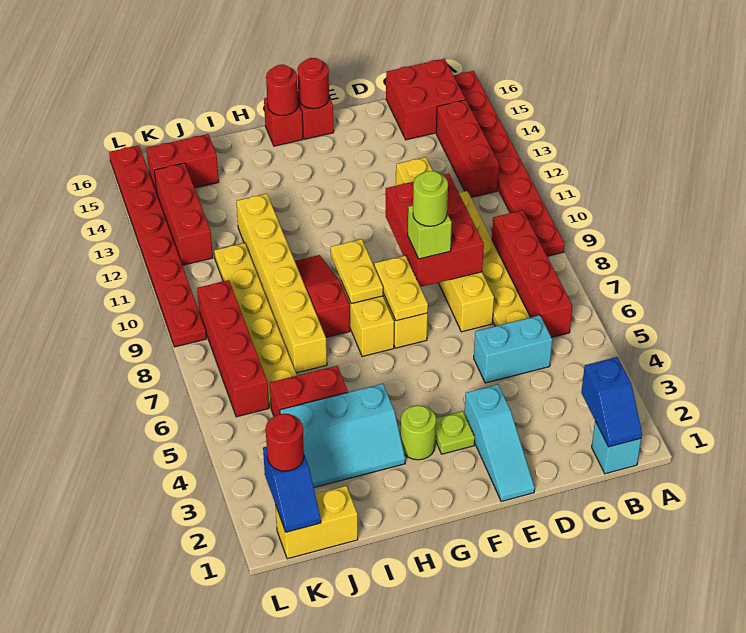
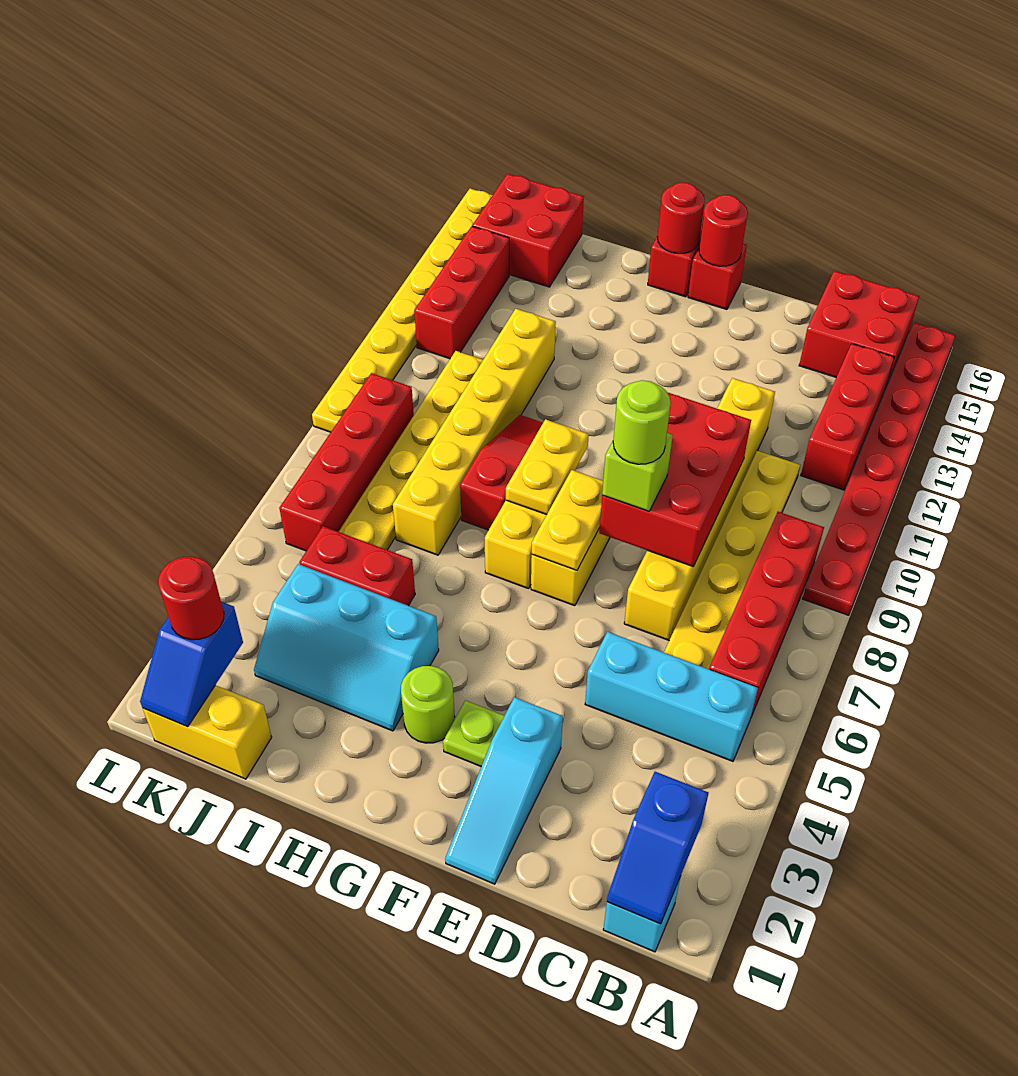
cyan brick C5:D5 level 1 -> cyan brick B5:D5 level 1
red brick J15:K15 level 1 -> red brick J15:K16 level 1
red plate L9:L16 level 1 -> yellow plate L9:L16 level 1

